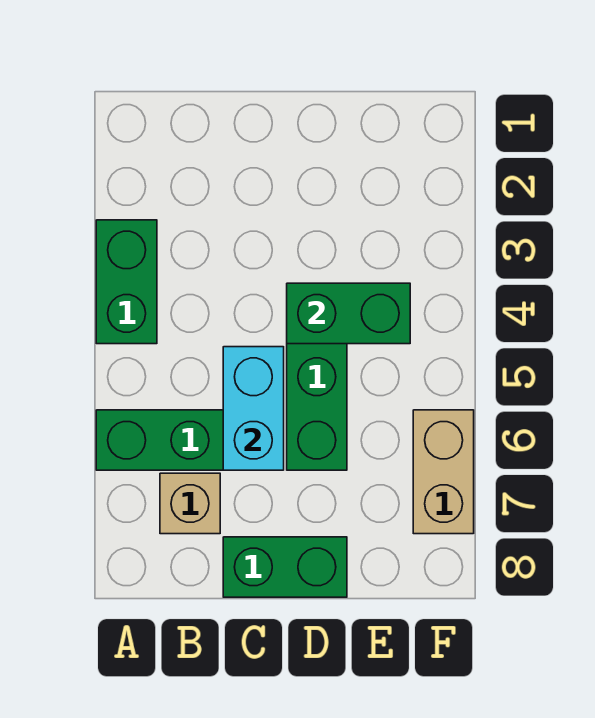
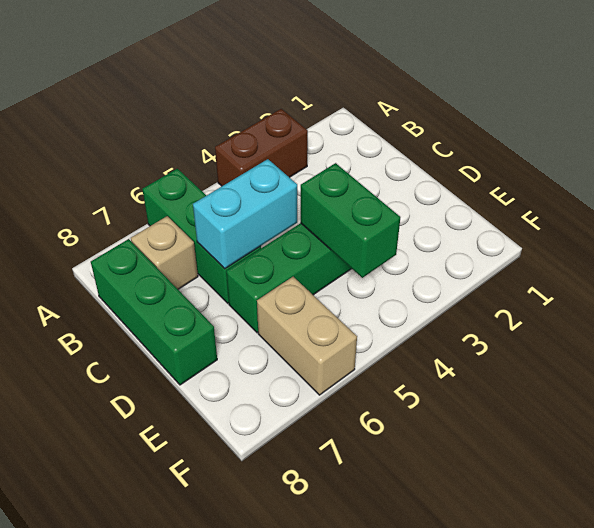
green brick A3:A4 level 1 -> brown brick A3:A4 level 1
green brick C8:D8 level 1 -> green brick B8:D8 level 1
tan brick F6:F7 level 1 -> tan brick E6:F6 level 1

